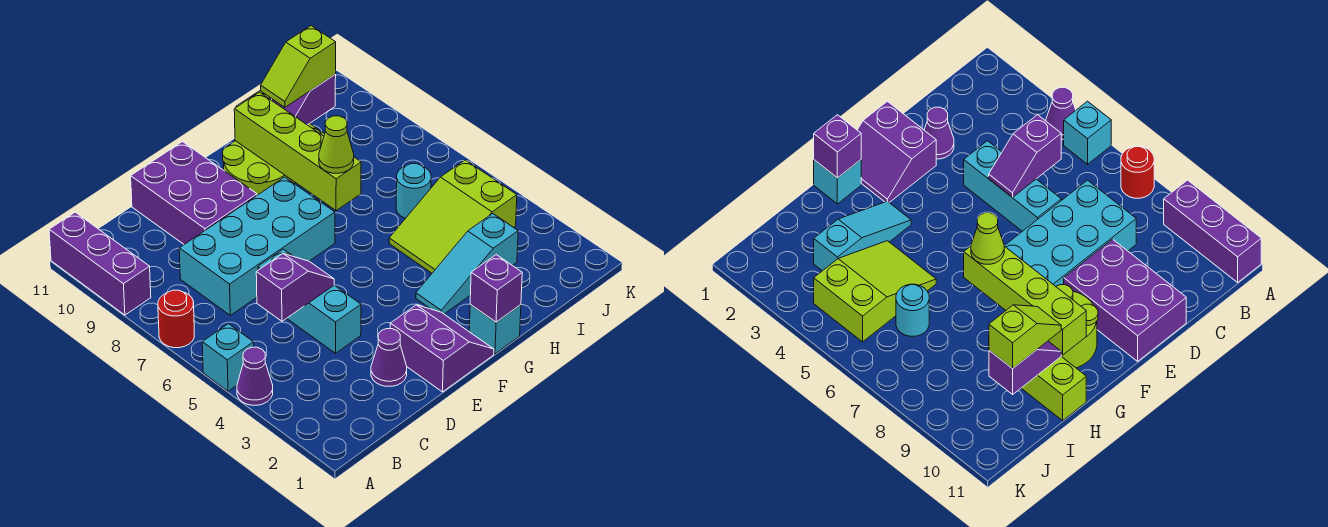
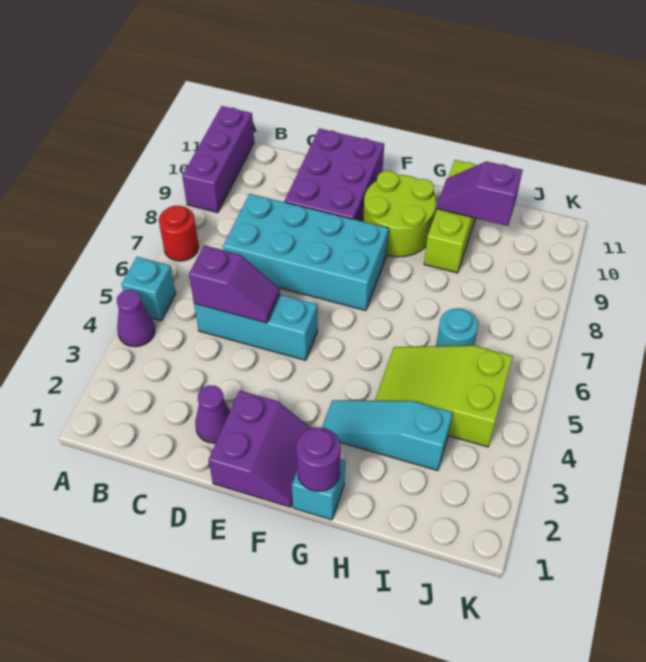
cyan brick D4:D6 level 1 -> cyan brick C5:E5 level 1
purple brick G1 level 2 -> purple round brick G1 level 2
lime brick G7:G10 level 2 -> none
lime cone G7 level 3 -> none
lime slope H10:I10 level 3 top I -> none

